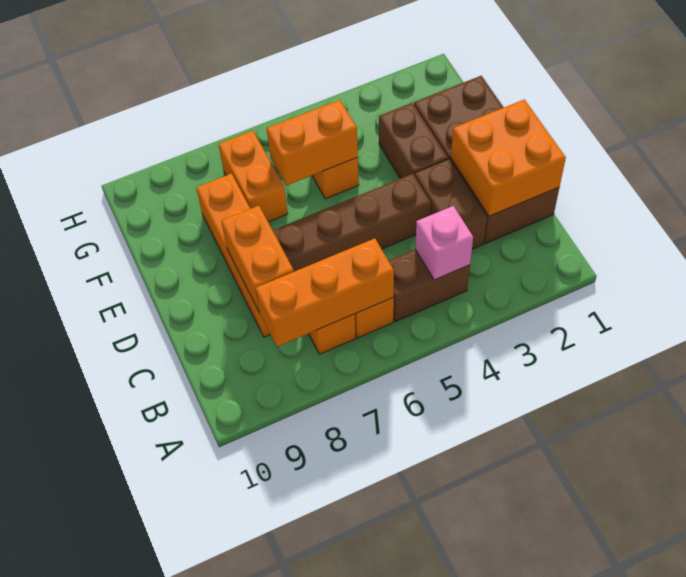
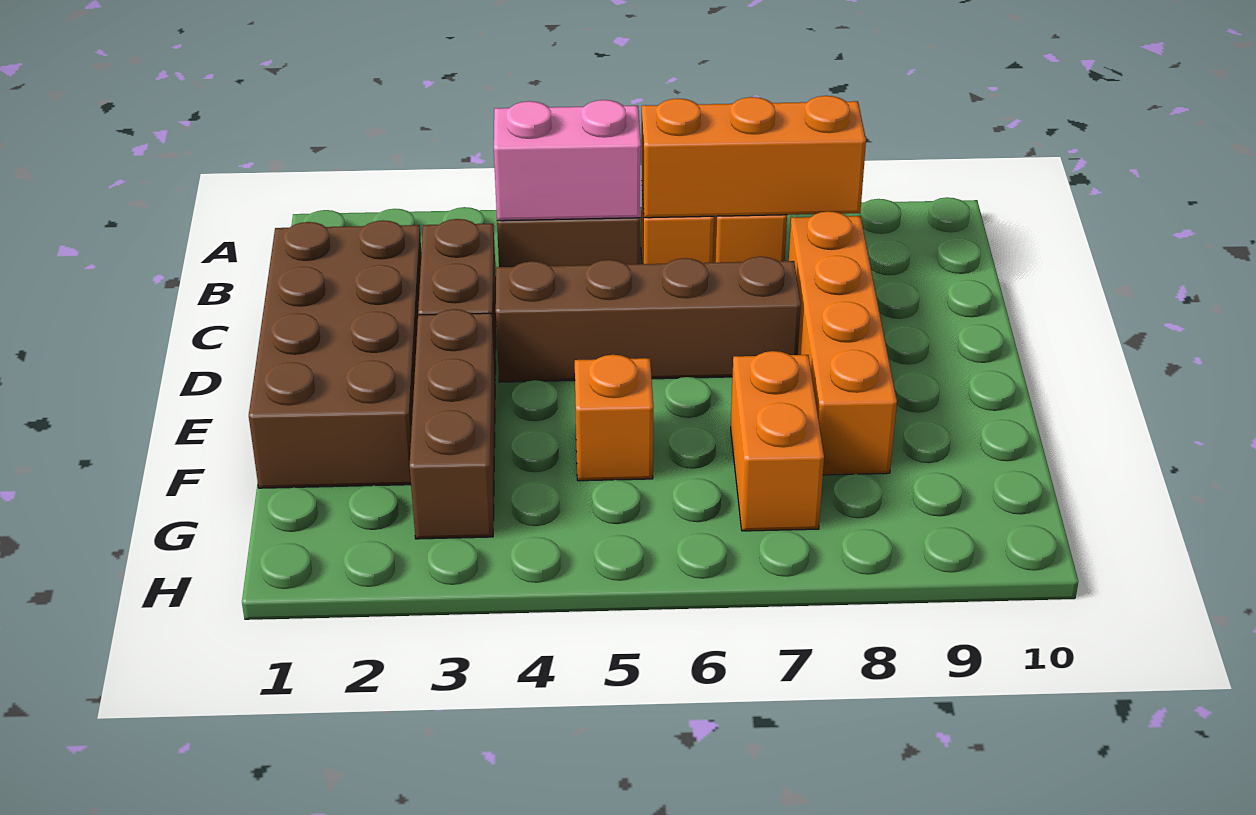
pink brick B4 level 2 -> pink brick B4:B5 level 2
orange brick C1:D2 level 2 -> none
orange brick C8:D8 level 2 -> none
brown brick E3:F3 level 1 -> brown brick E3:G3 level 1
orange brick F5:F6 level 2 -> none

